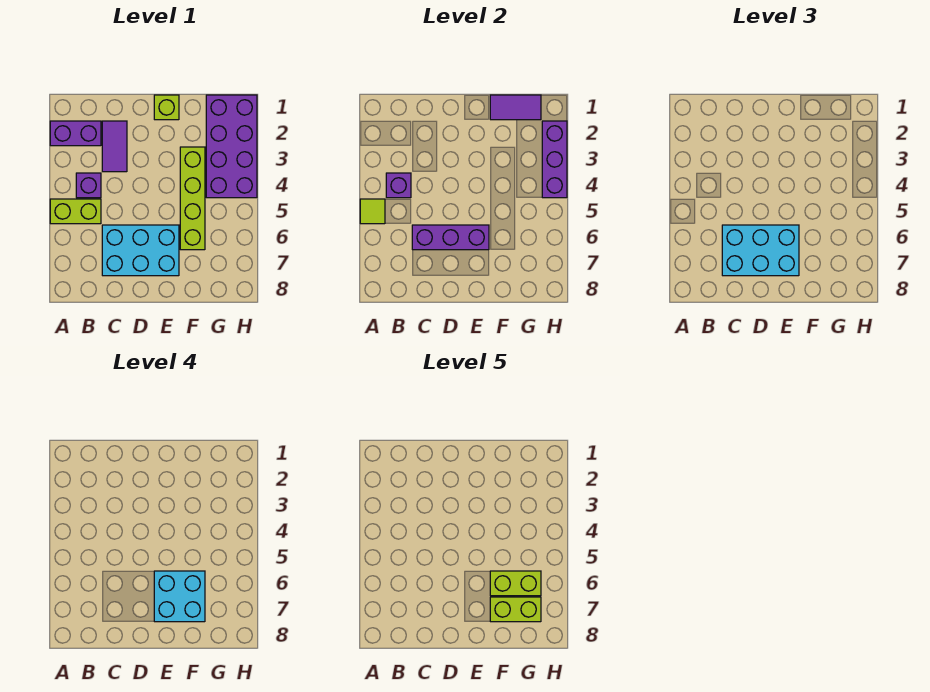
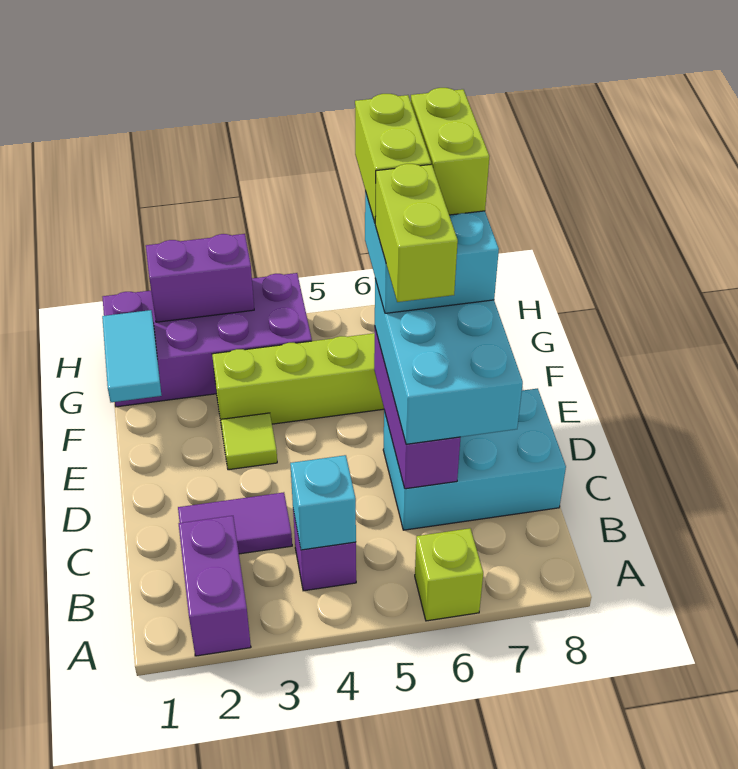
lime brick A5:B5 level 1 -> lime brick D6:E6 level 5
lime tile A5 level 2 -> lime tile E3 level 1
purple brick B4 level 2 -> cyan brick B4 level 2
cyan brick C6:E7 level 1 -> cyan brick C6:D8 level 1
lime brick E1 level 1 -> lime brick A6 level 1
purple tile F1:G1 level 2 -> cyan tile F1:G1 level 2
purple brick H2:H4 level 2 -> purple brick H2:H3 level 2

